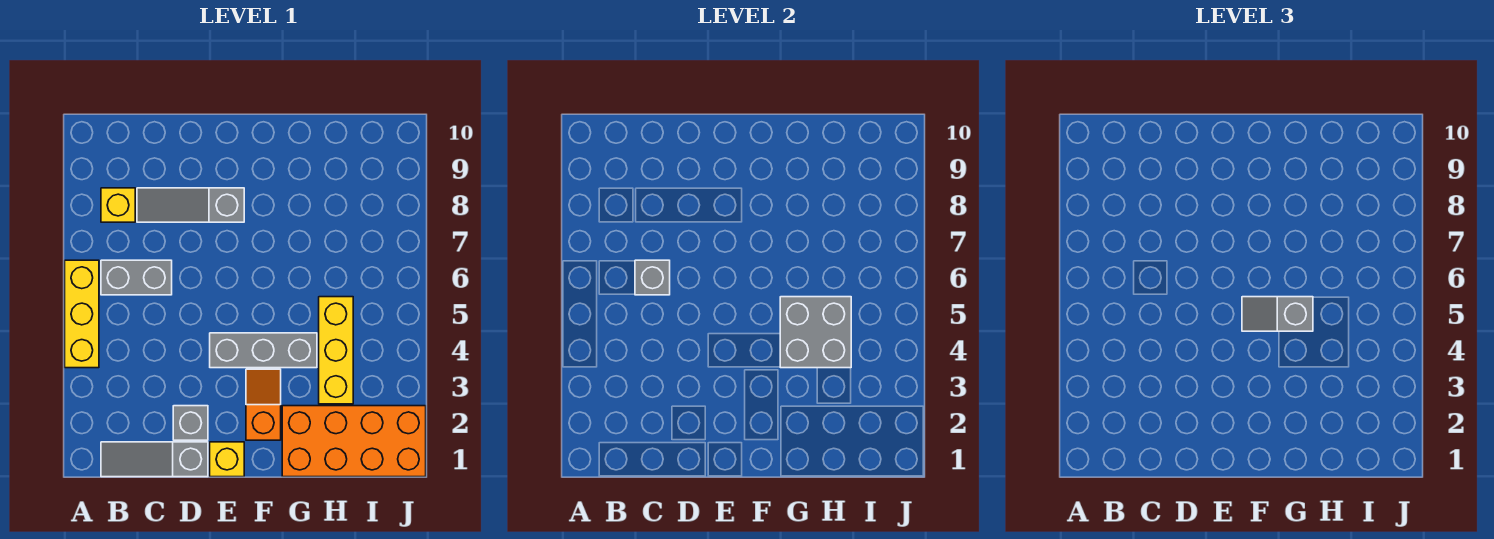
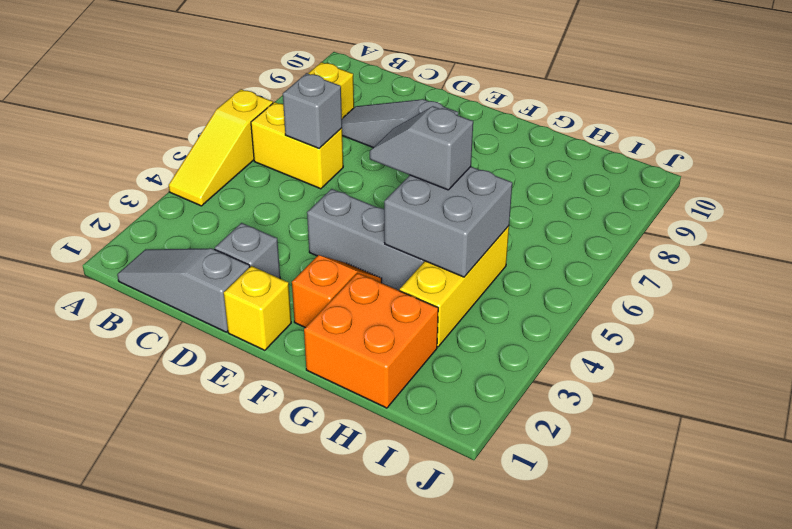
yellow brick A4:A6 level 1 -> yellow slope A4:A6 level 1 top 6
grey brick B6:C6 level 1 -> yellow brick B6:C6 level 1
orange brick G1:J2 level 1 -> orange brick G1:H2 level 1

